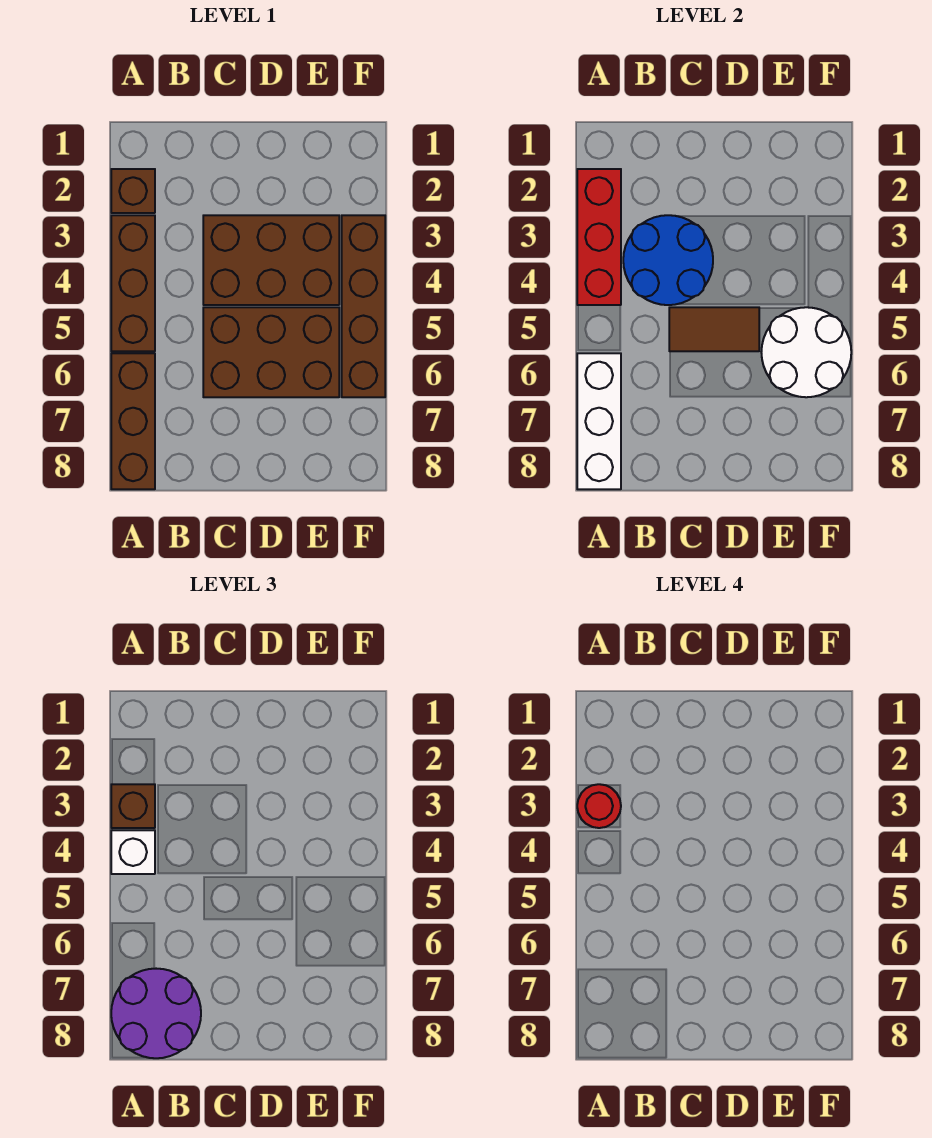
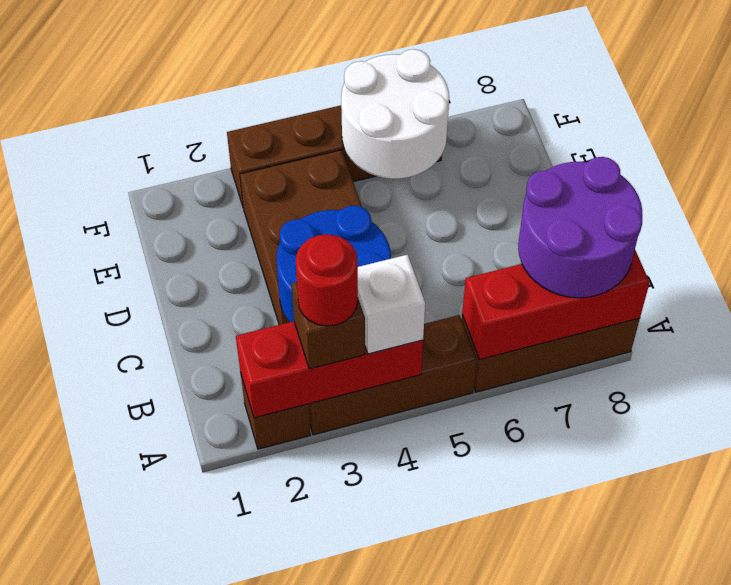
white brick A6:A8 level 2 -> red brick A6:A8 level 2
brown brick C5:E6 level 1 -> none
brown tile C5:D5 level 2 -> none

